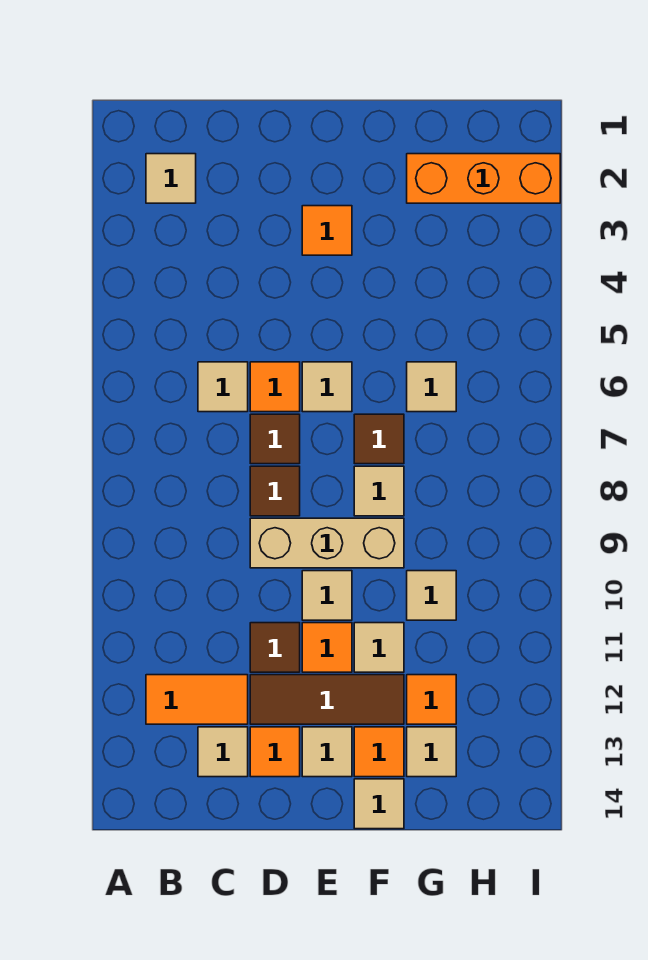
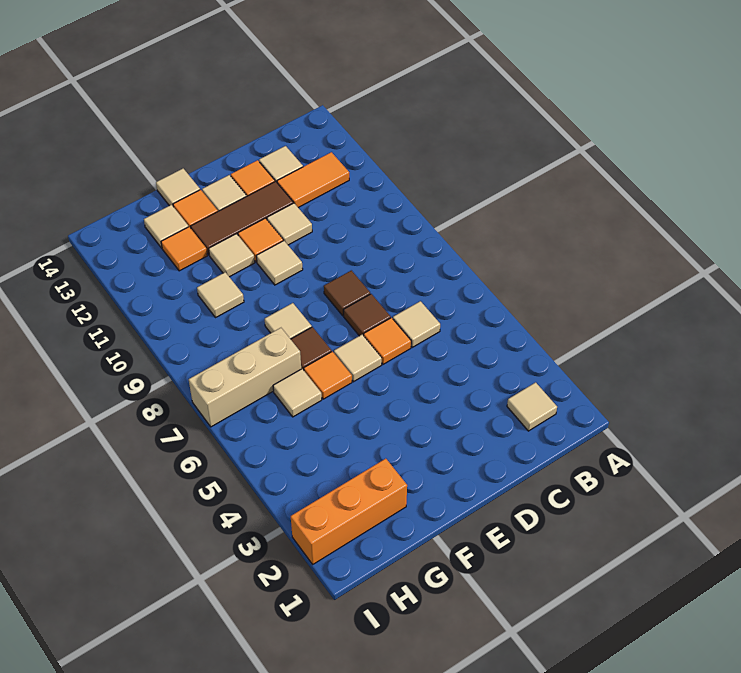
tan brick D9:F9 level 1 -> tan brick G7:I7 level 1
brown tile D11 level 1 -> tan tile D11 level 1
orange tile E3 level 1 -> orange tile F6 level 1

